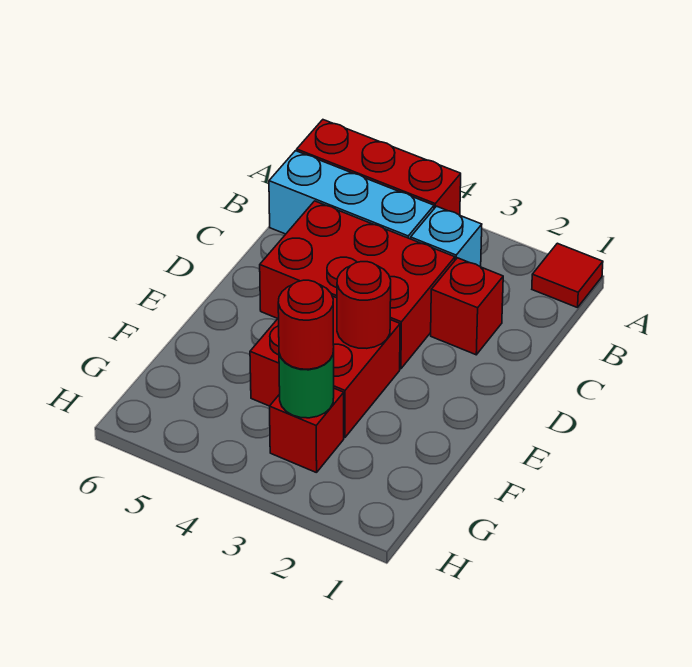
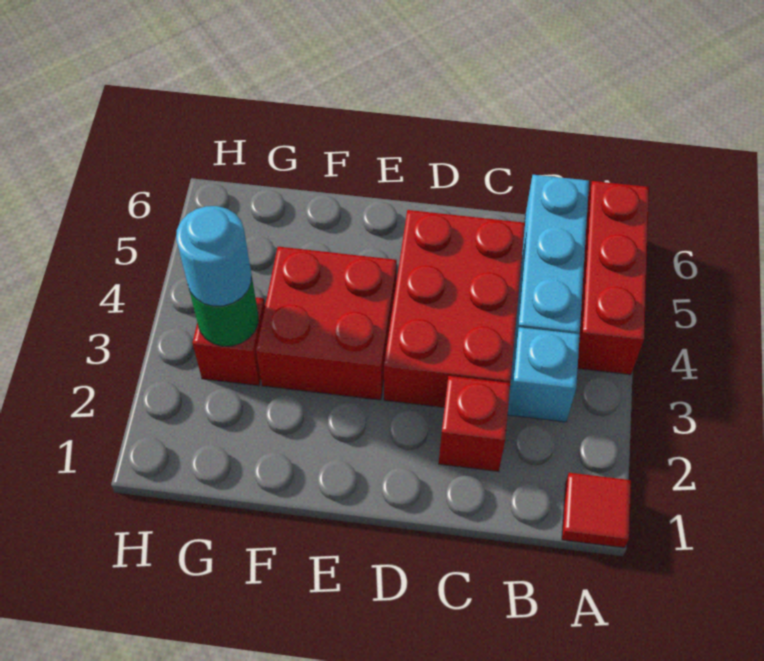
red round brick E3 level 2 -> none
red round brick G3 level 3 -> cyan round brick G3 level 3

